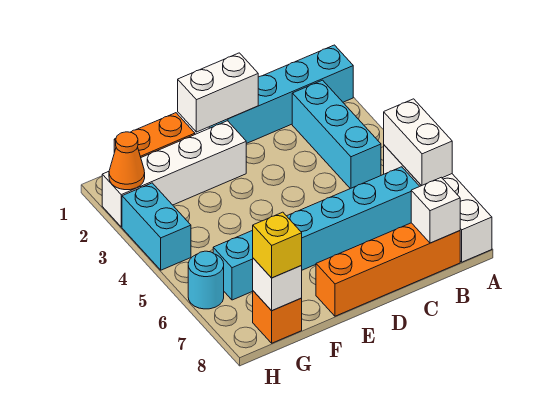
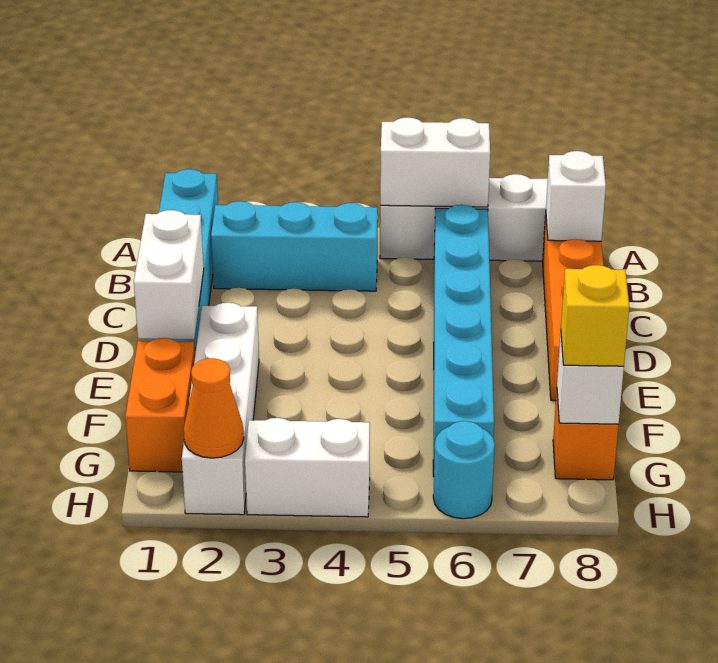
cyan brick H3:H4 level 1 -> white brick H3:H4 level 1

